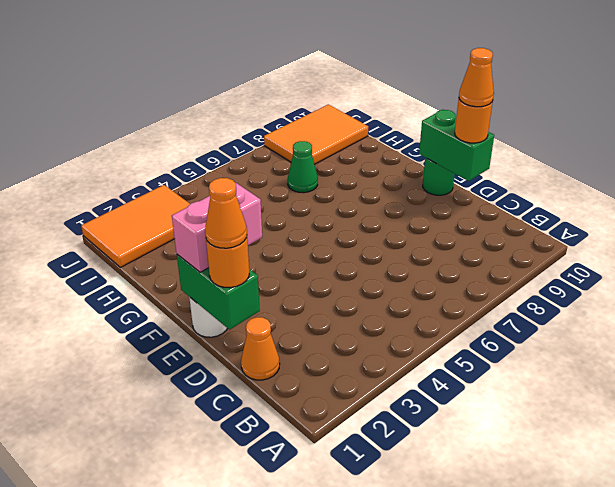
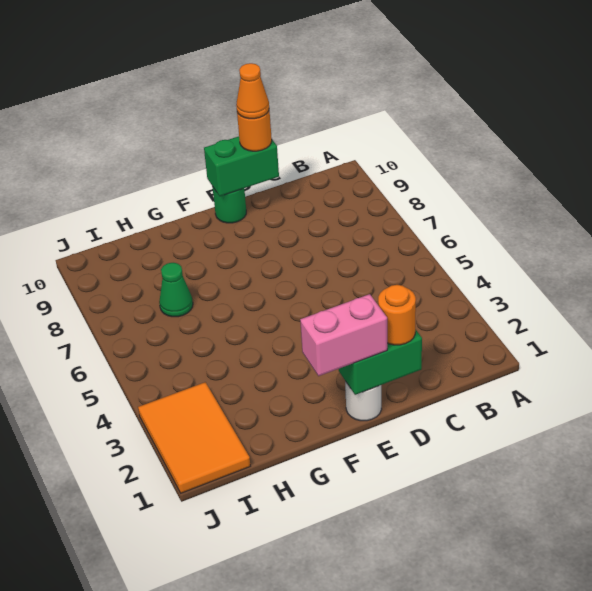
orange cone C1 level 1 -> none
orange cone D1 level 4 -> none
pink brick E1:E2 level 3 -> pink brick E1:F1 level 3
orange tile I8:J10 level 1 -> none

